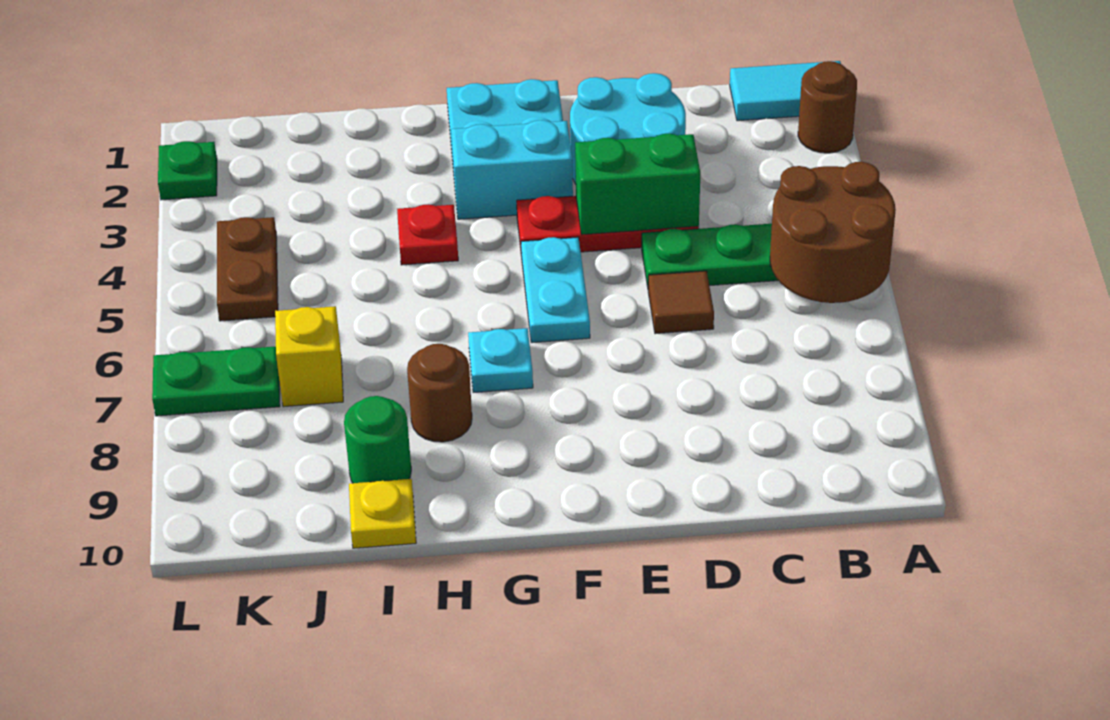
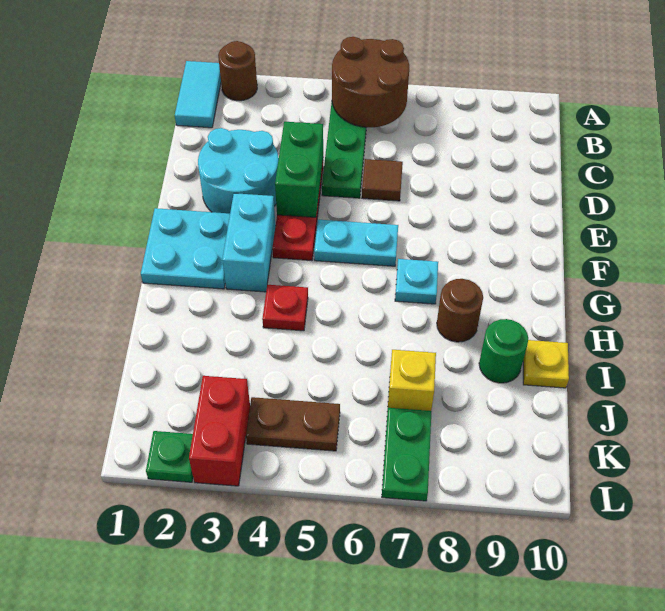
none -> red brick K3:L3 level 1

